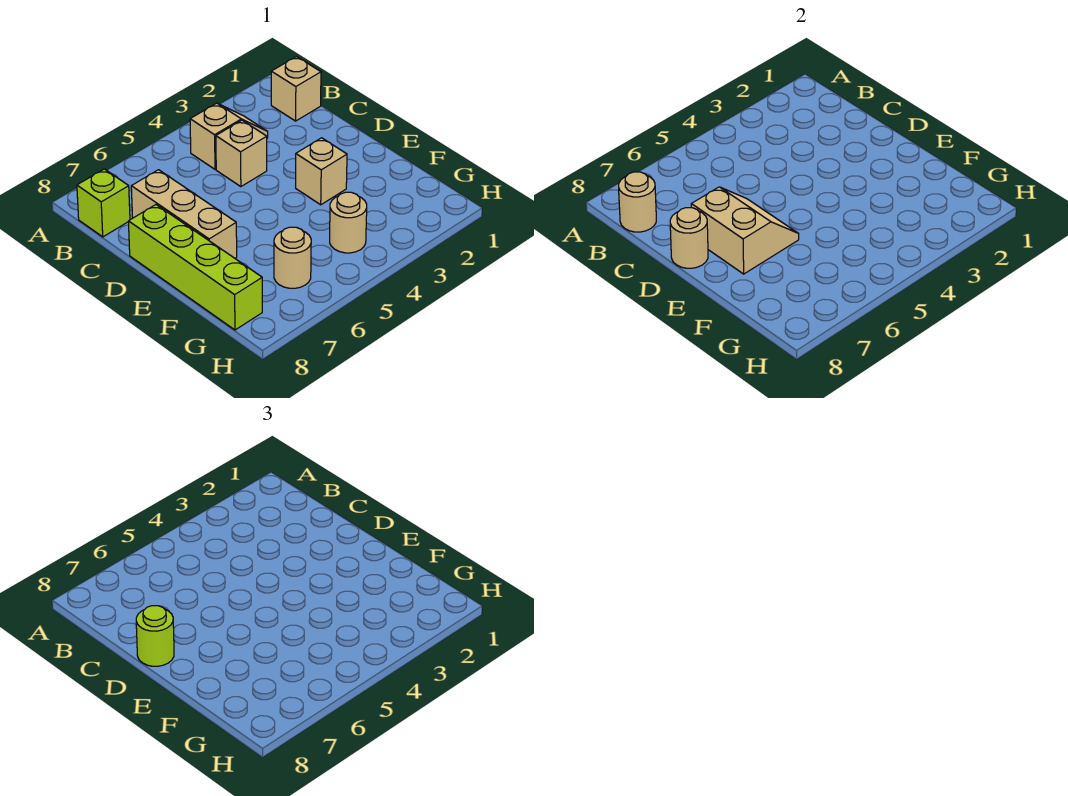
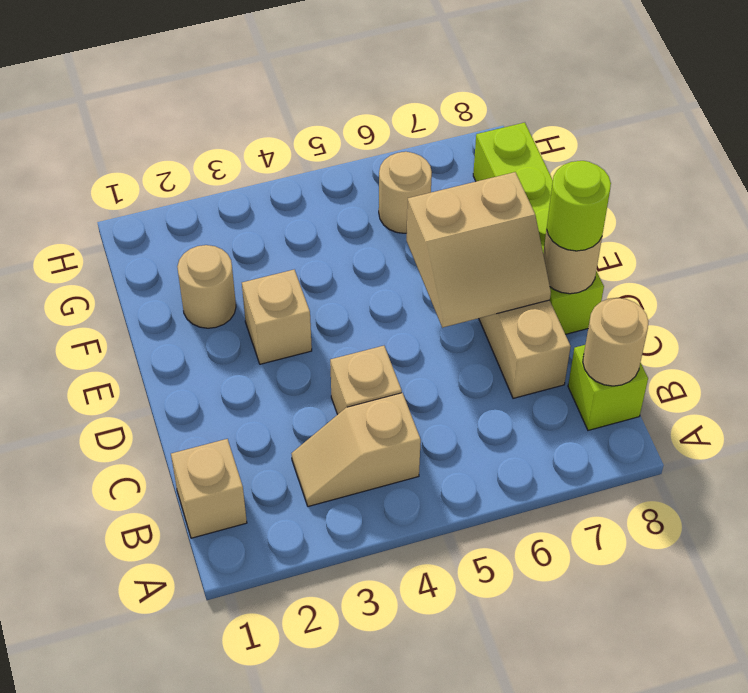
tan slope D6:E7 level 2 top 7 -> tan slope D6:E7 level 2 top E
tan round brick G4 level 1 -> tan round brick F2 level 1

